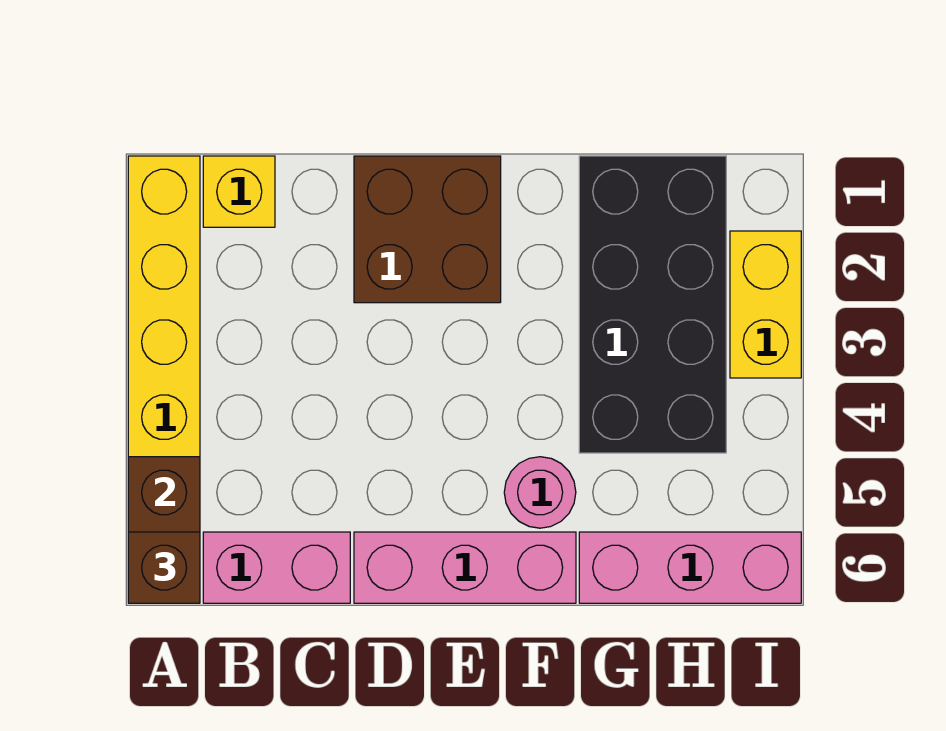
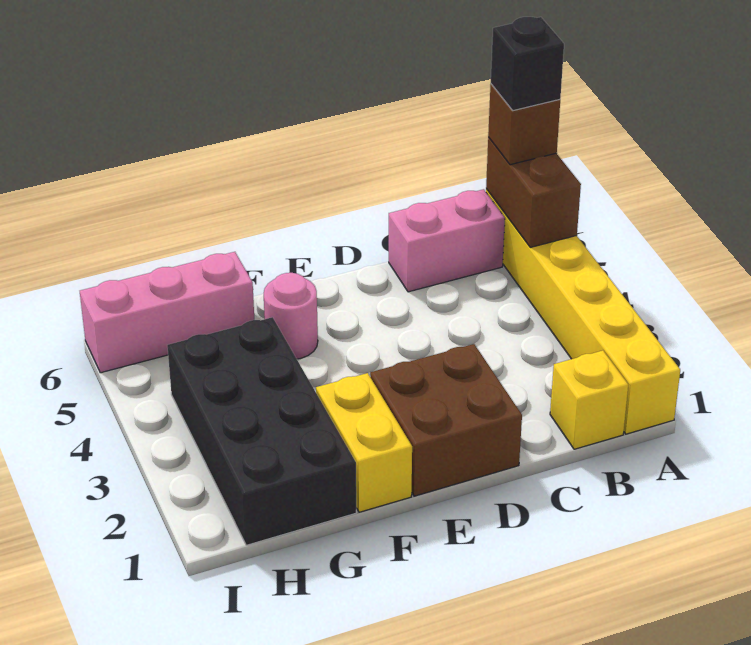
none -> black brick A6 level 4
pink brick D6:F6 level 1 -> none
yellow brick I2:I3 level 1 -> yellow brick F1:F2 level 1

